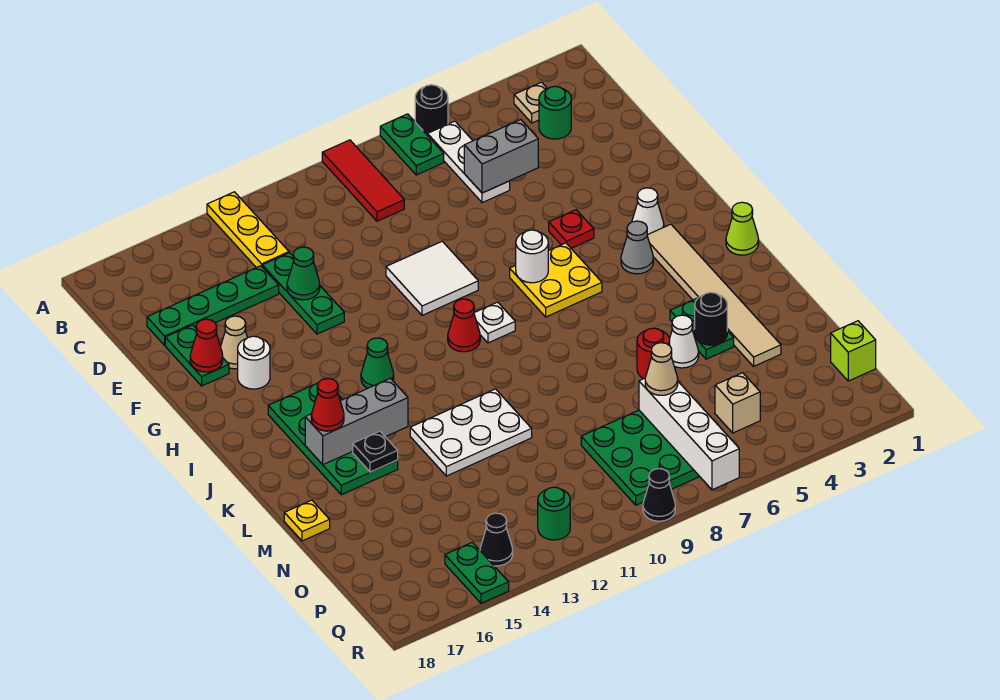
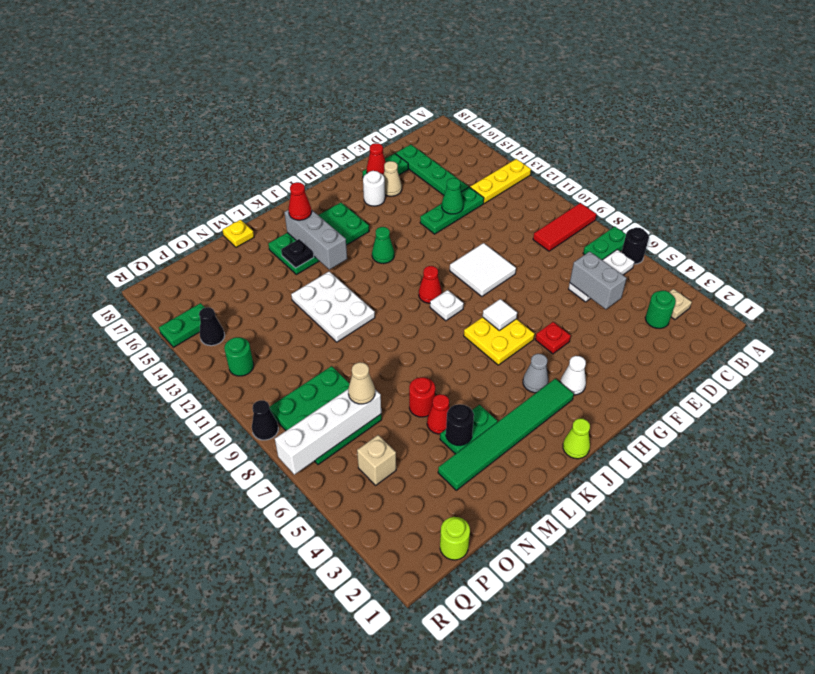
white round brick H7 level 2 -> white tile H7 level 2
tan tile I3:N3 level 1 -> green tile I3:N3 level 1
white cone M5 level 1 -> red cone M5 level 1
lime brick P1 level 1 -> lime round brick P1 level 1

